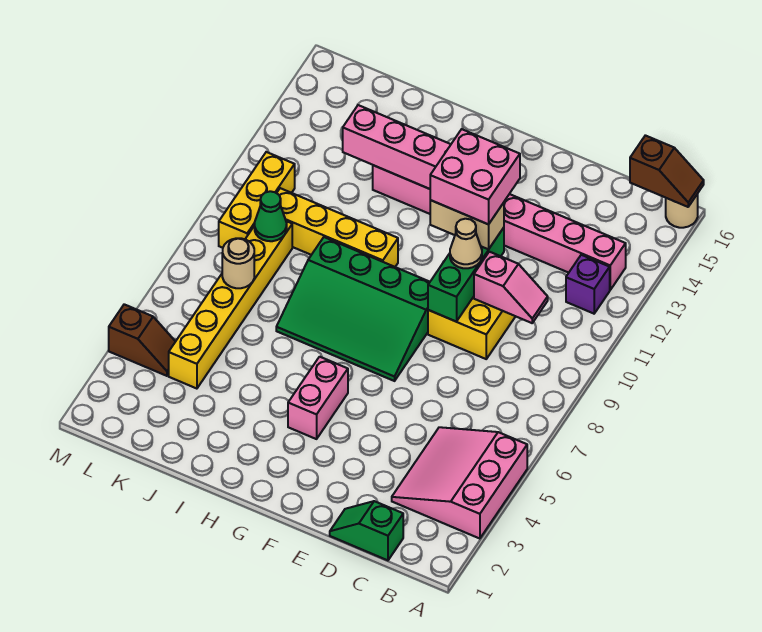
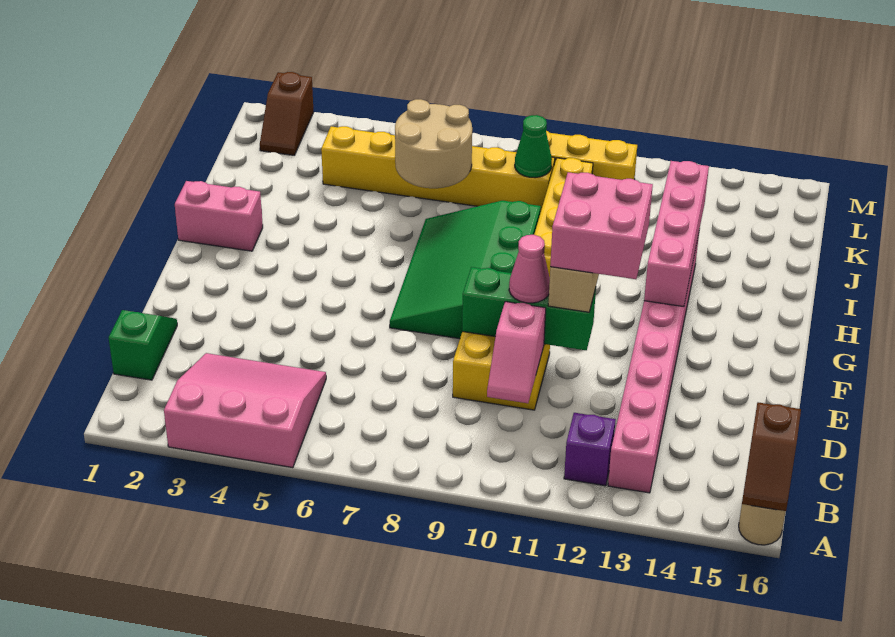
tan cone E10 level 3 -> pink cone E10 level 3
pink brick G4:G5 level 1 -> pink brick H1:H2 level 1
tan round brick K7 level 2 -> tan round brick J6:K7 level 2
brown slope L4:M4 level 1 top M -> brown slope L2:M2 level 1 top M

